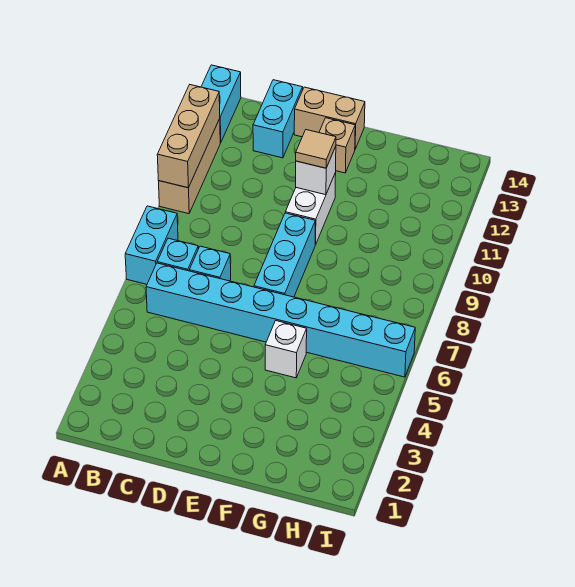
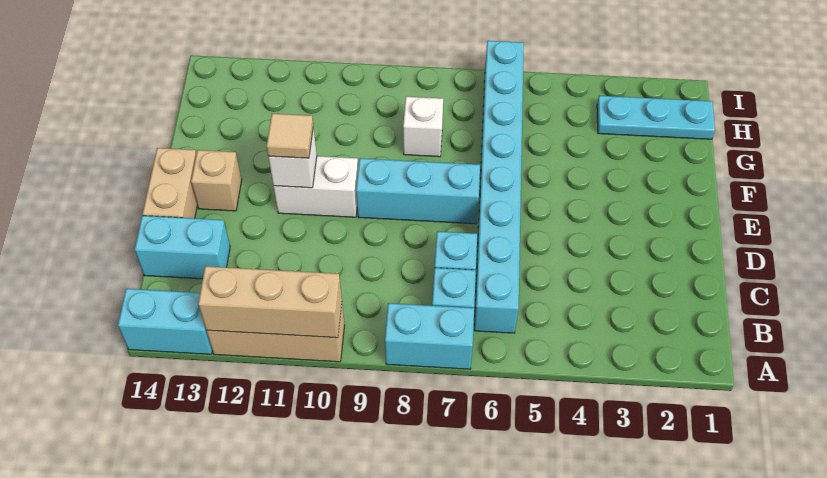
white brick F5 level 1 -> white brick G8 level 1
none -> cyan plate H1:H3 level 1

